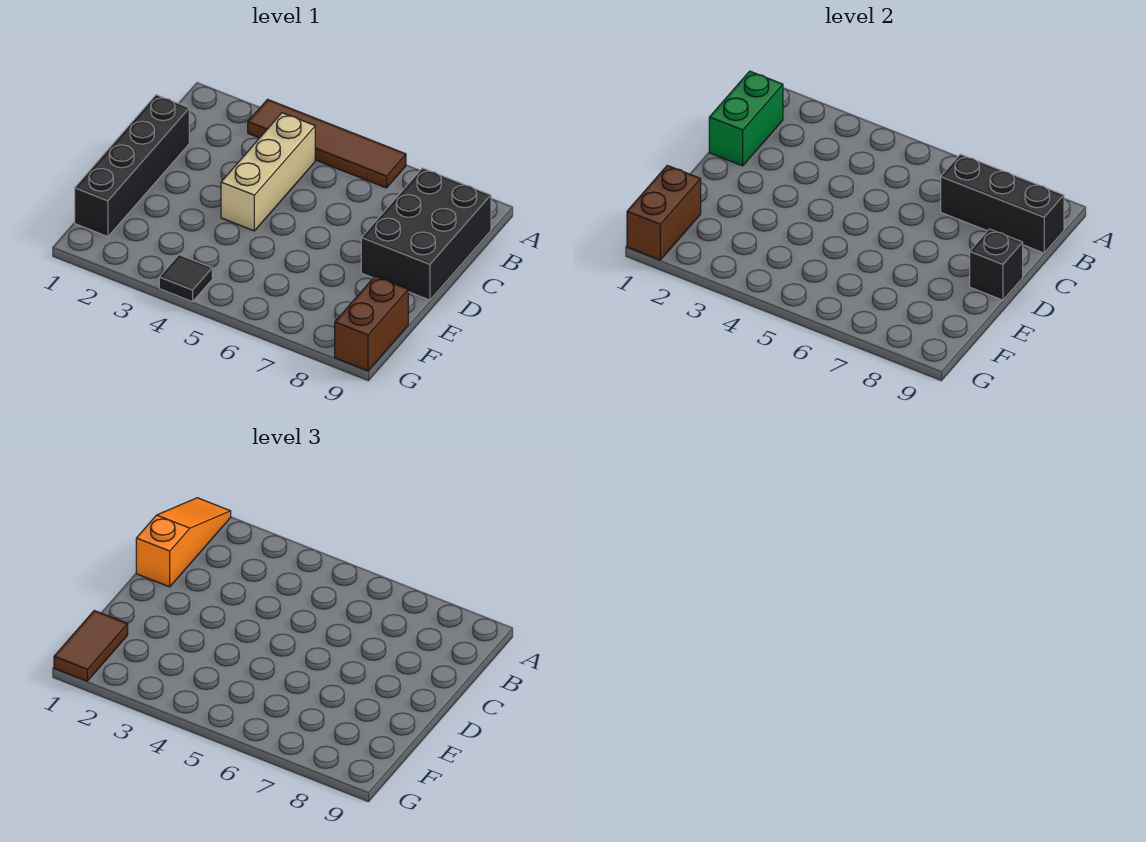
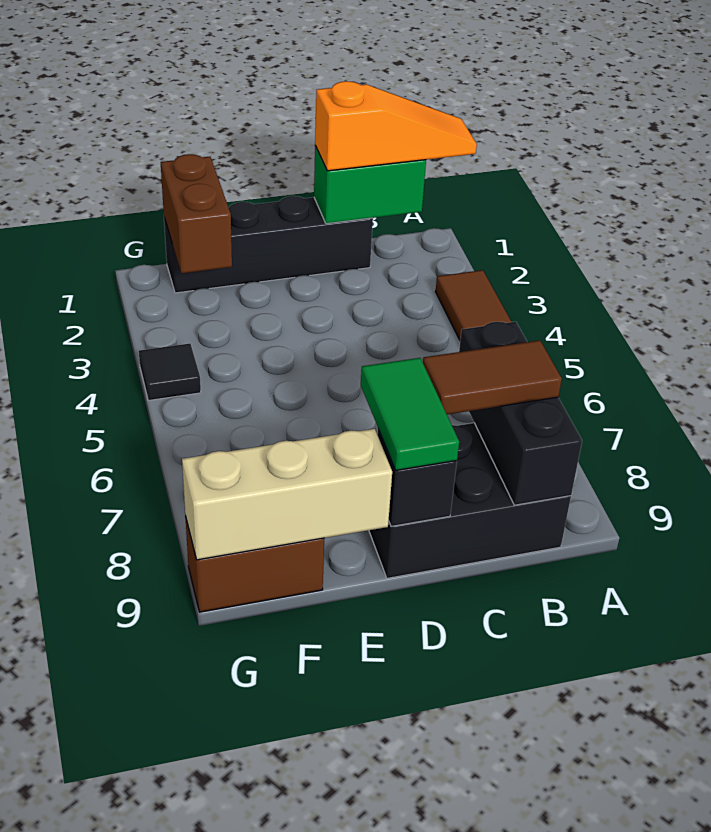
tan brick B4:D4 level 1 -> tan brick E9:G9 level 2
none -> green tile D8:D9 level 3
brown brick F1:G1 level 2 -> brown brick F1:F2 level 2
brown tile F1:G1 level 3 -> brown tile B8:C8 level 3

